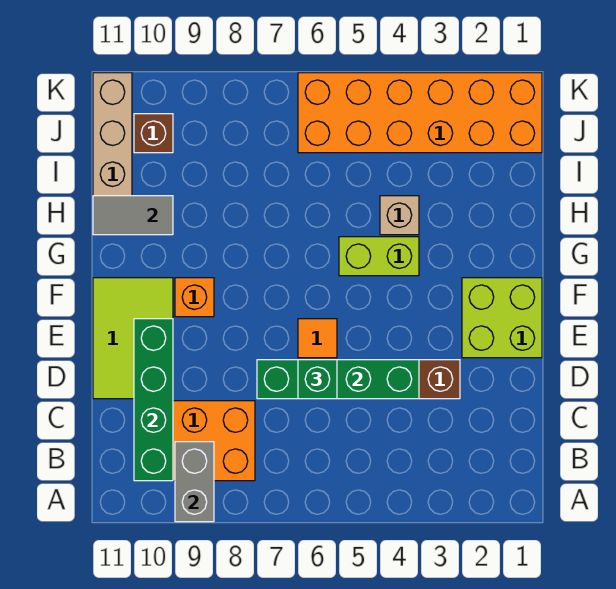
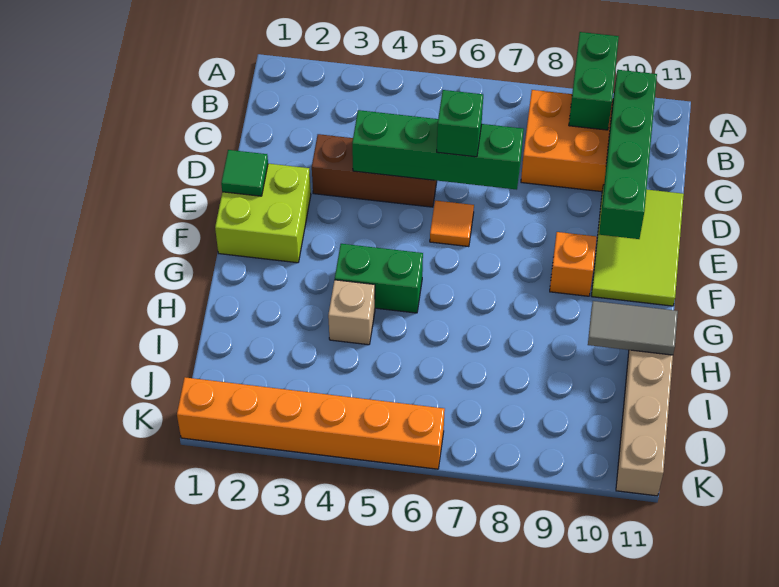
grey brick A9:B9 level 2 -> green brick A9:B9 level 2
none -> green tile E1 level 2
lime brick G4:G5 level 1 -> green brick G4:G5 level 1
orange brick J1:K6 level 1 -> orange brick K1:K6 level 1
brown brick J10 level 1 -> none

